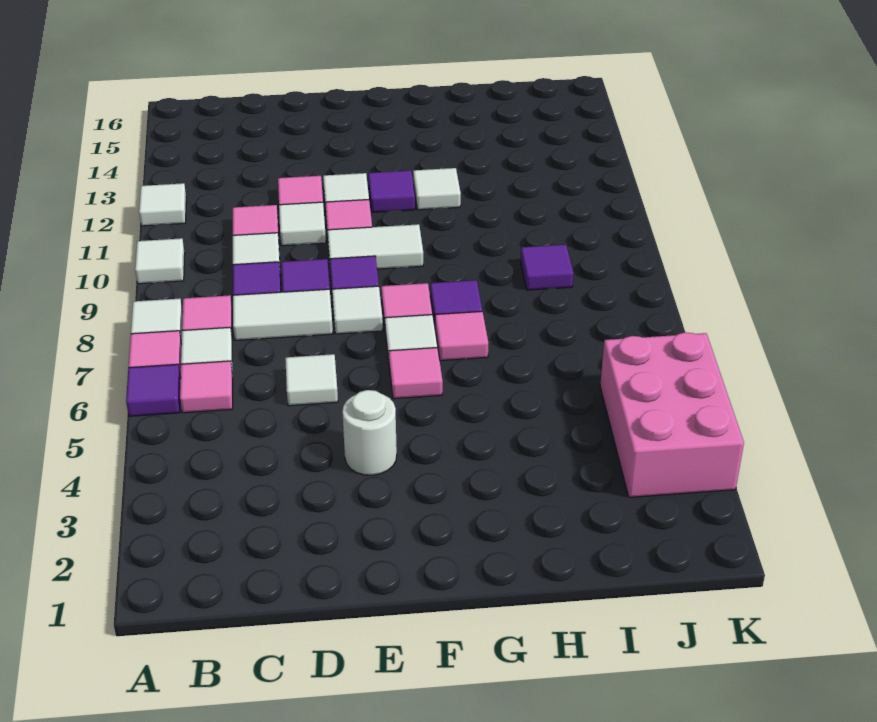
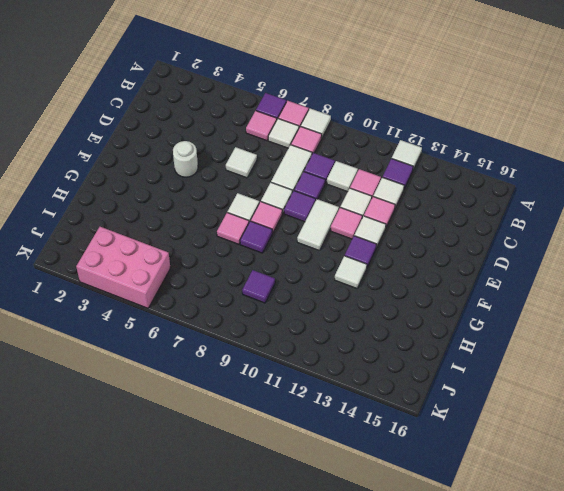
white tile A10 level 1 -> white tile C12 level 1
none -> purple tile B12 level 1
pink tile F6 level 1 -> none

